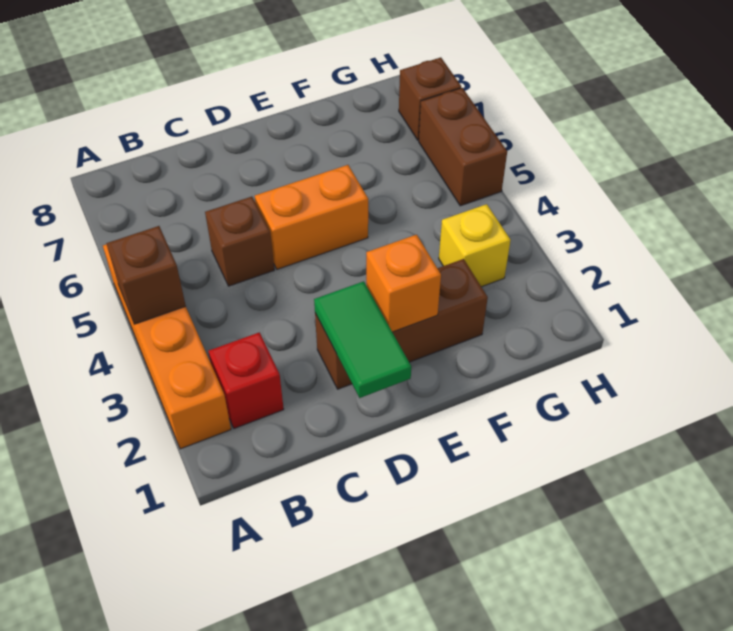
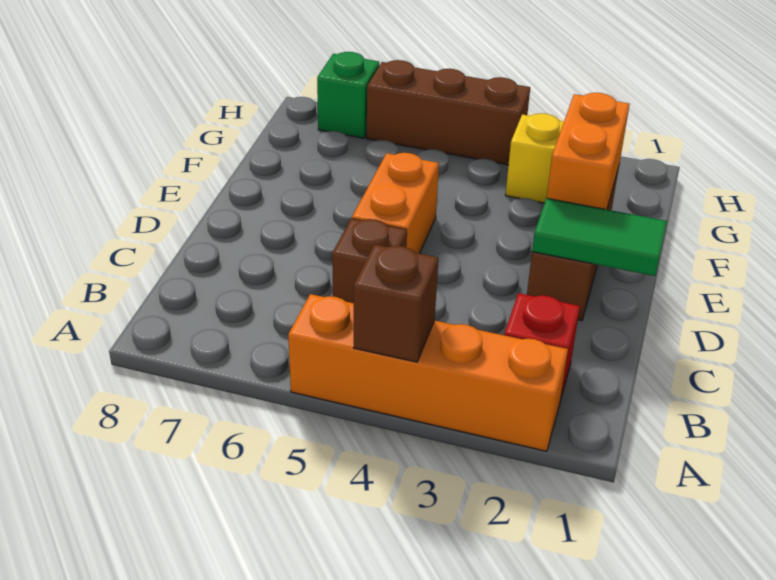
orange brick E2 level 2 -> orange brick E2:F2 level 2
brown brick H5:H6 level 1 -> brown brick H4:H6 level 1
brown brick H7 level 1 -> green brick H7 level 1

